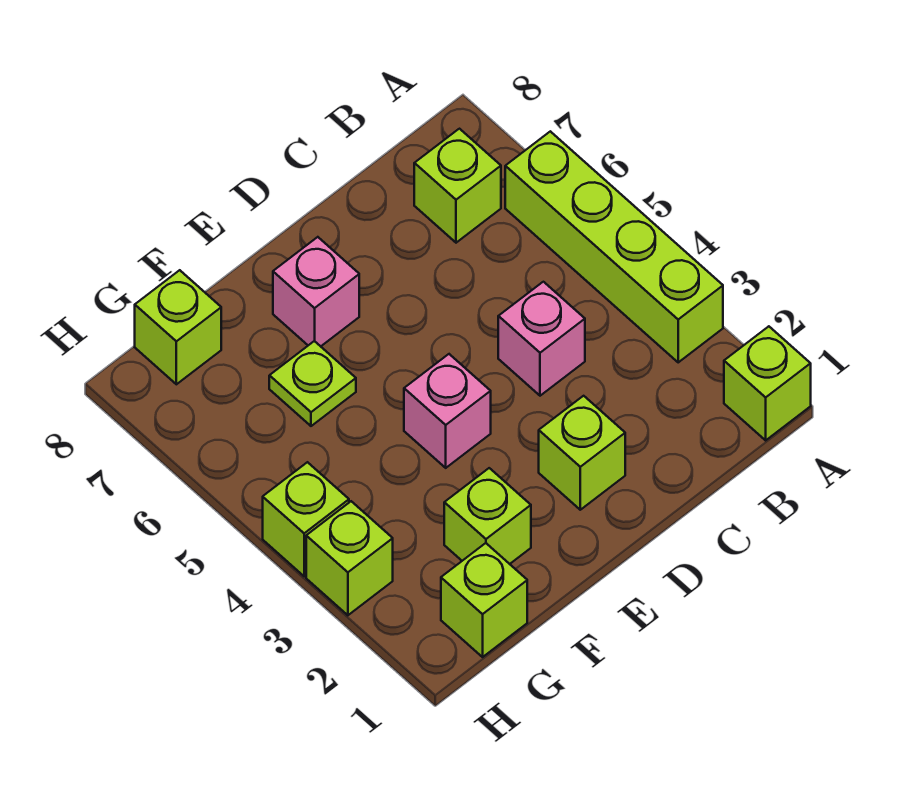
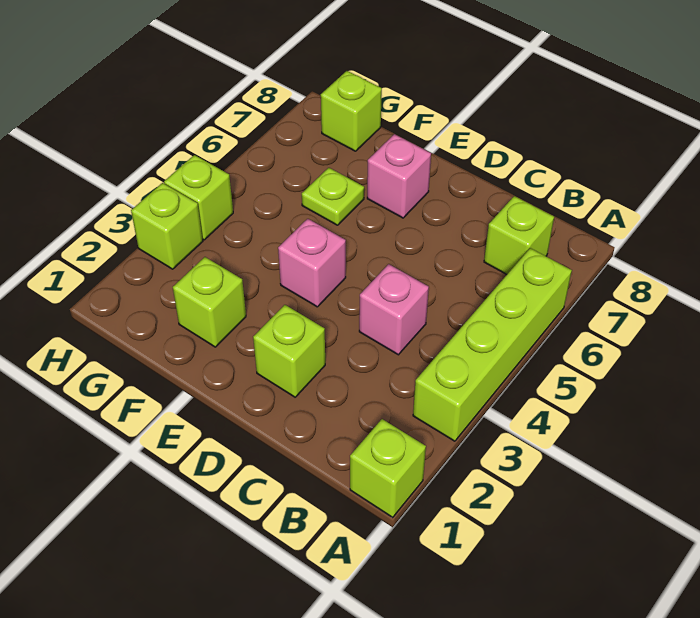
lime brick G1 level 1 -> none

